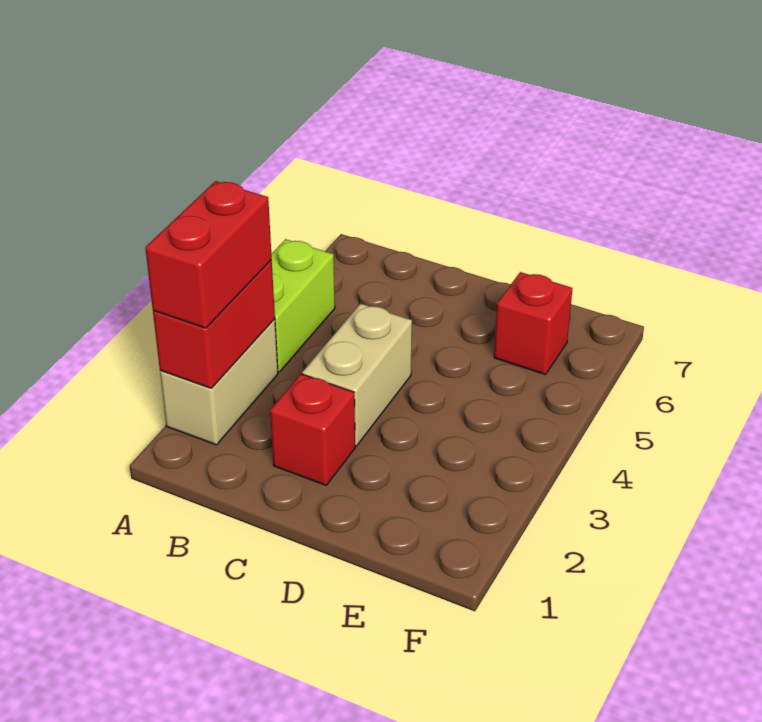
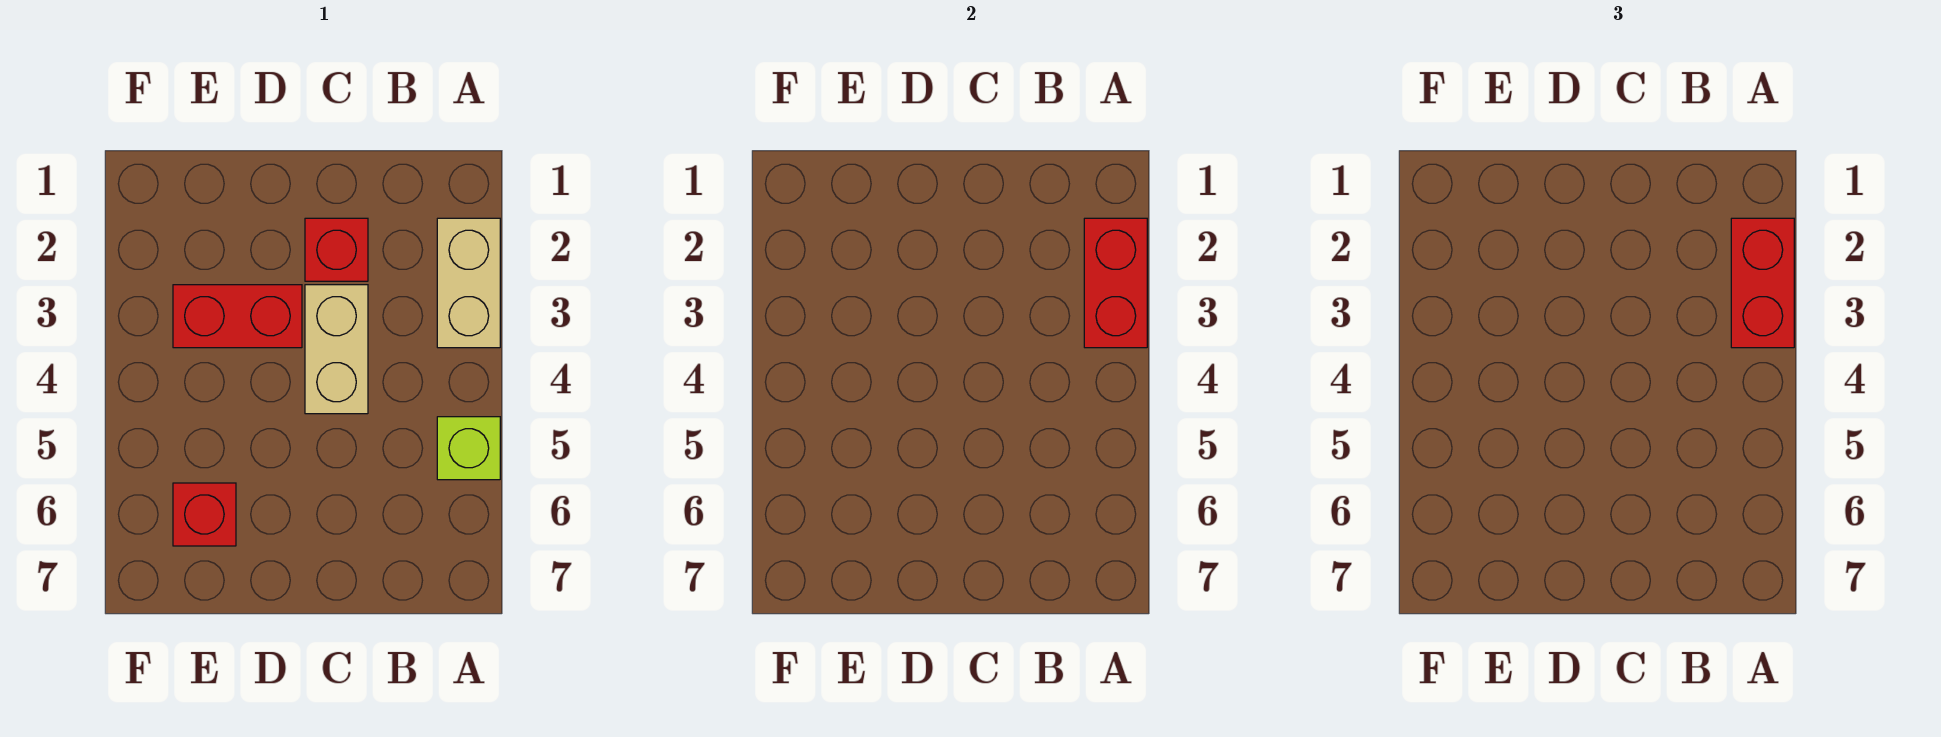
lime brick A4:A5 level 1 -> lime brick A5 level 1
none -> red brick D3:E3 level 1

